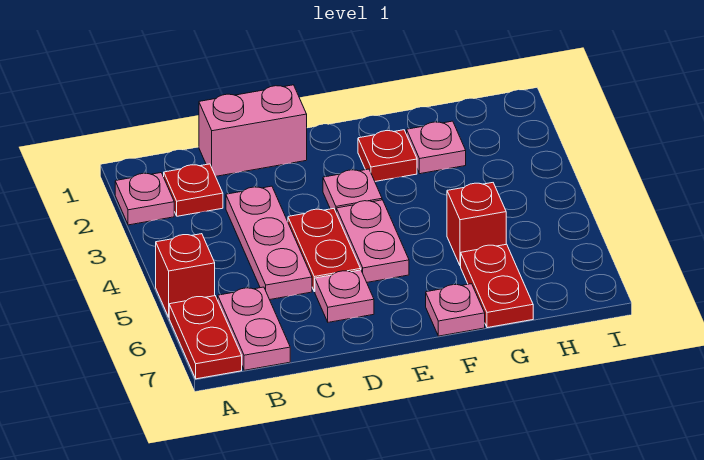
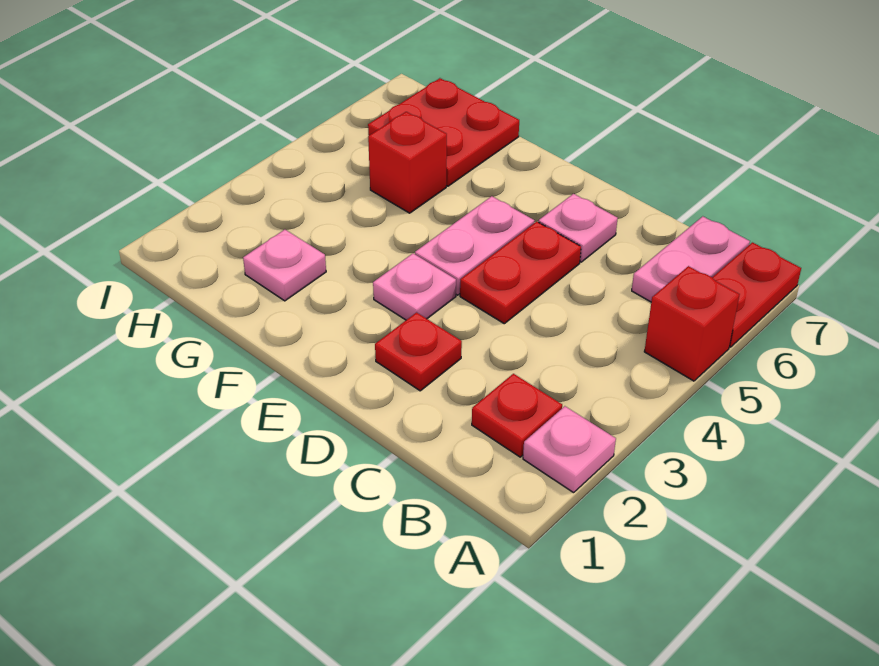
pink brick C1:D1 level 1 -> none
pink plate C3:C5 level 1 -> none
red plate F2 level 1 -> red plate D2 level 1
pink plate F7 level 1 -> none
red plate G6:G7 level 1 -> red plate G6:H7 level 1

